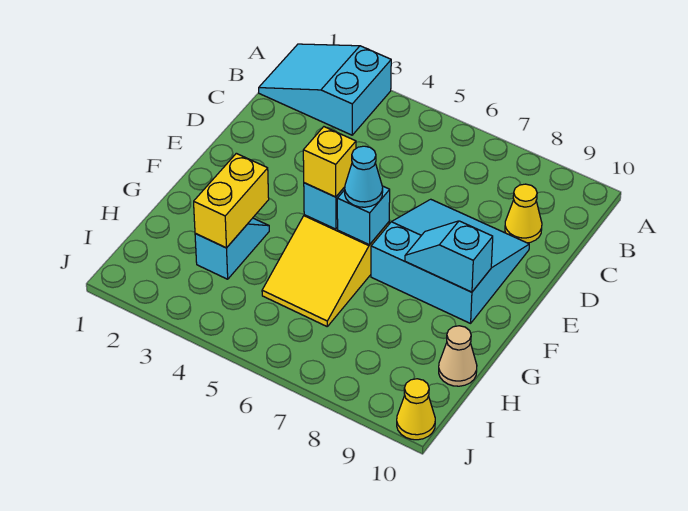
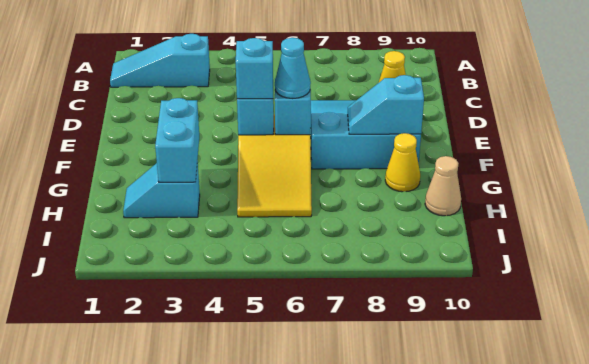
cyan slope A1:B3 level 1 top 3 -> cyan slope B1:B3 level 1 top 3
yellow brick F5 level 3 -> cyan brick F5 level 3
cyan slope G3:H3 level 1 top H -> cyan slope H2:H3 level 1 top 3
yellow brick G3:H3 level 2 -> cyan brick G3:H3 level 2
yellow cone J10 level 1 -> yellow cone G9 level 1

